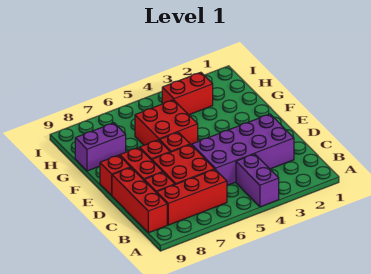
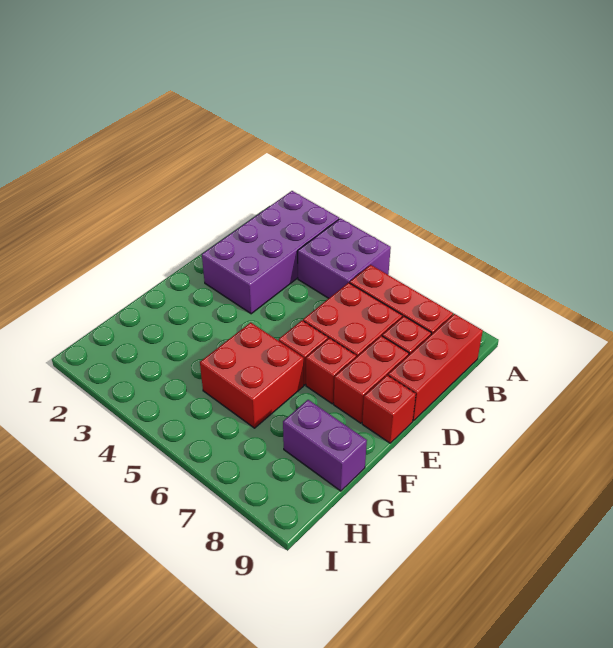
purple brick A4:B4 level 1 -> purple brick A4:B5 level 1
purple brick C2:D5 level 1 -> purple brick A2:D3 level 1
red brick H3:H4 level 1 -> none

